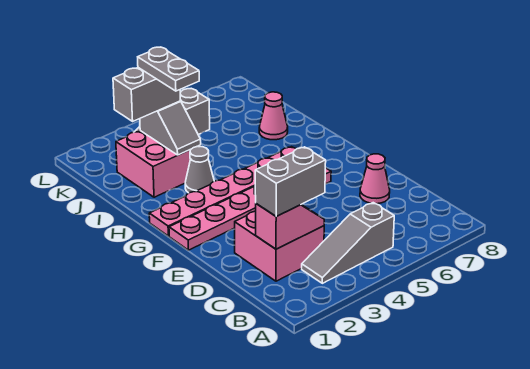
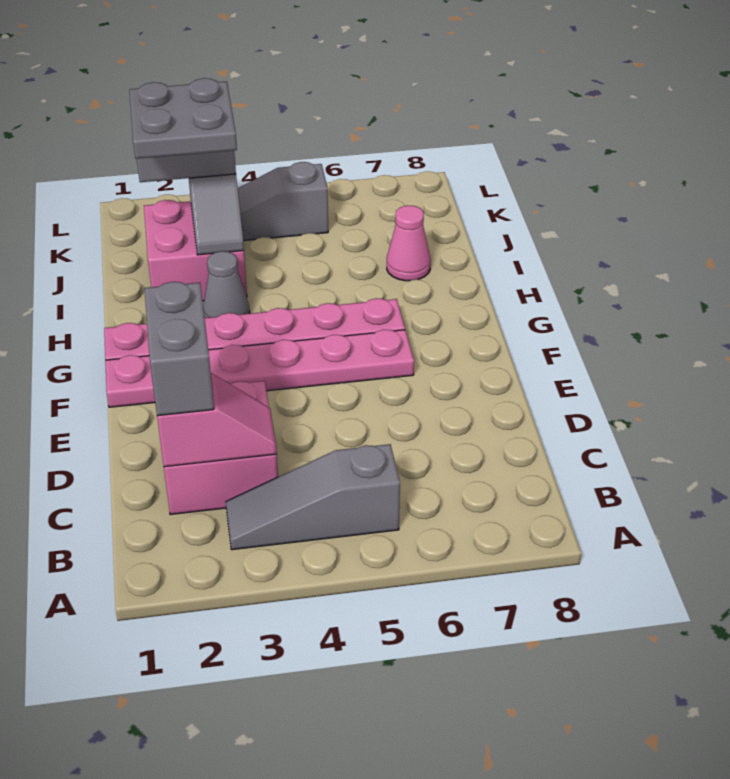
grey brick C2:C3 level 3 -> grey brick C2:D2 level 3
pink cone D7 level 1 -> none
grey plate I3:J3 level 4 -> grey plate I2:J3 level 4

